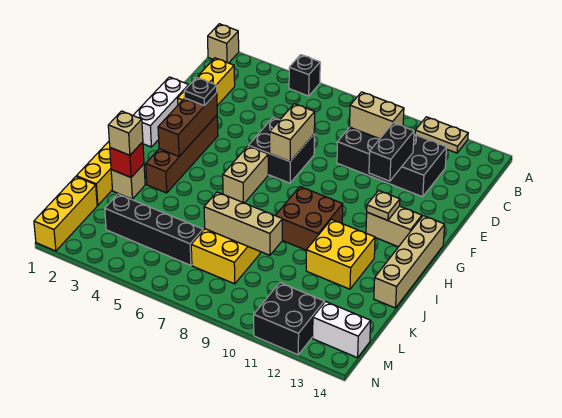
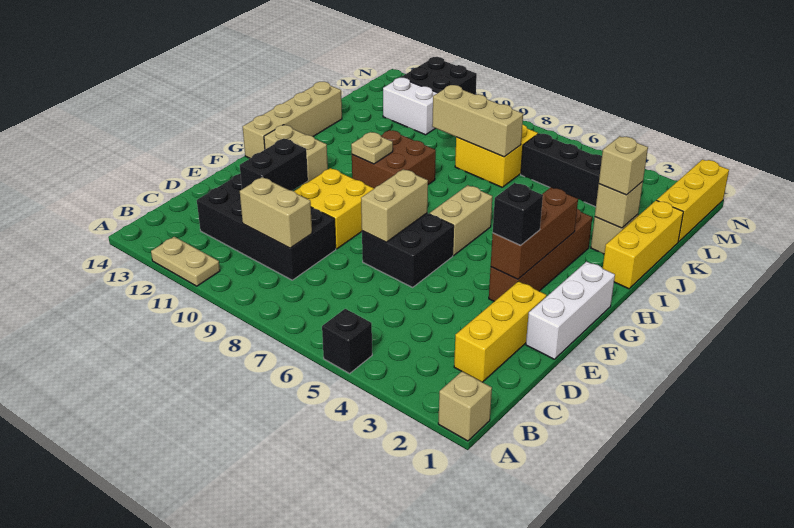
black plate F3 level 3 -> black brick F3 level 3
tan plate G12 level 2 -> tan plate H10 level 2
yellow brick I11:J12 level 1 -> yellow brick E9:F10 level 1
red brick J2 level 2 -> tan brick J2 level 2
white brick M13:M14 level 1 -> white brick L11:L12 level 1

